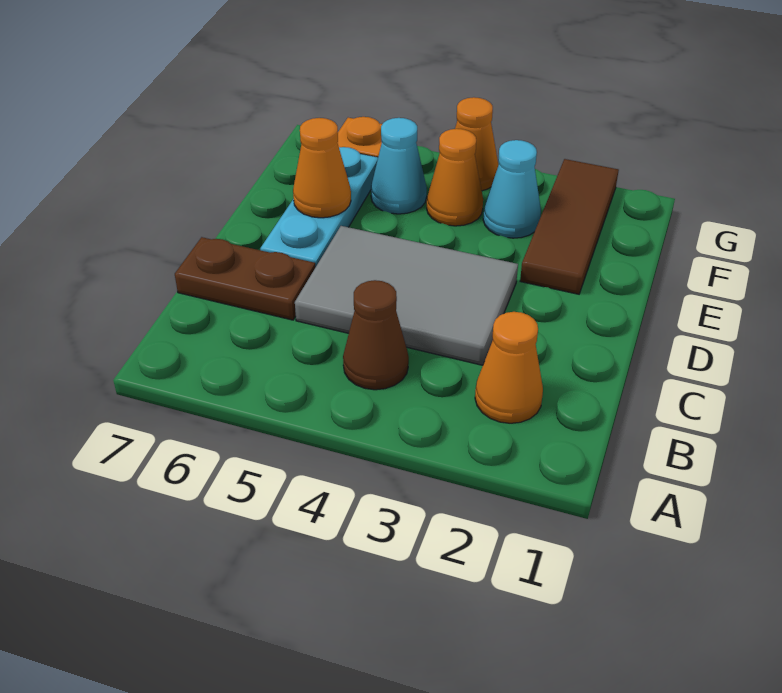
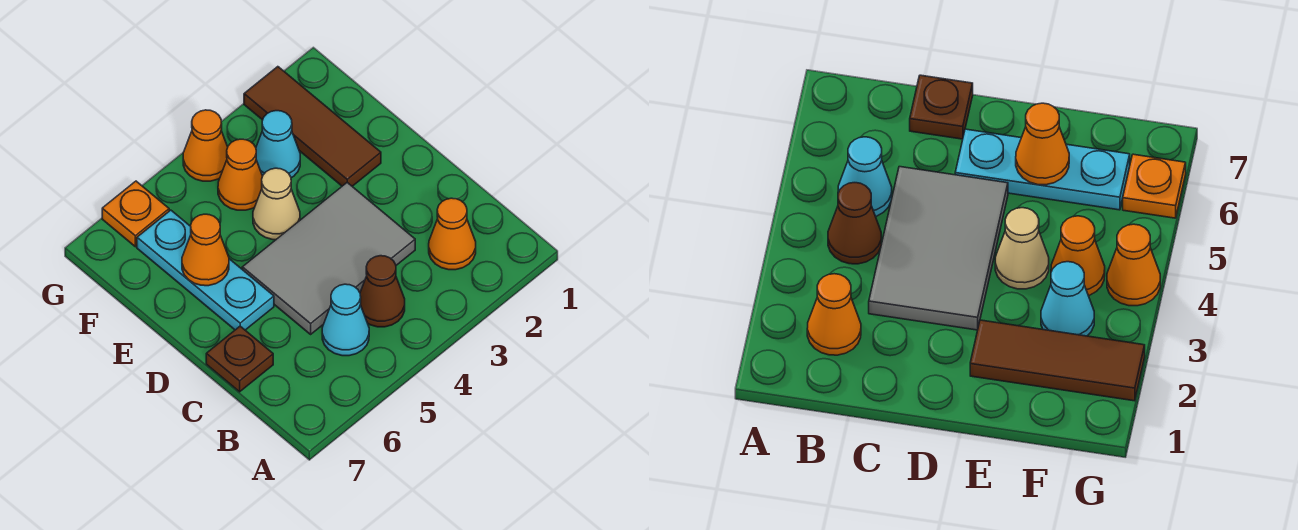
brown plate C6:C7 level 1 -> brown plate C7 level 1
none -> tan cone E4 level 1
cyan cone F5 level 1 -> cyan cone B5 level 1

